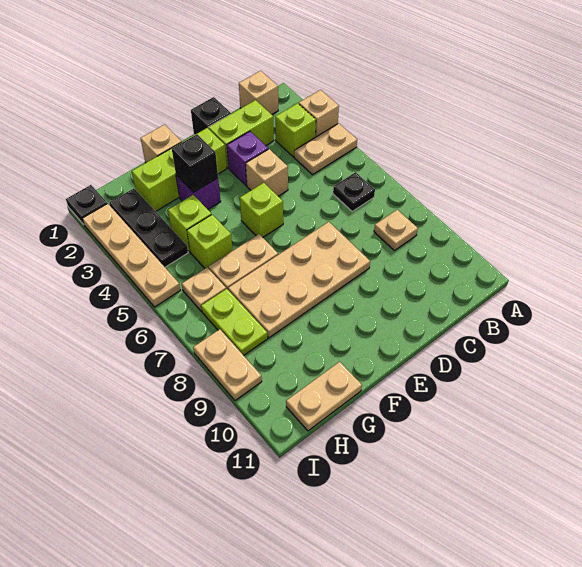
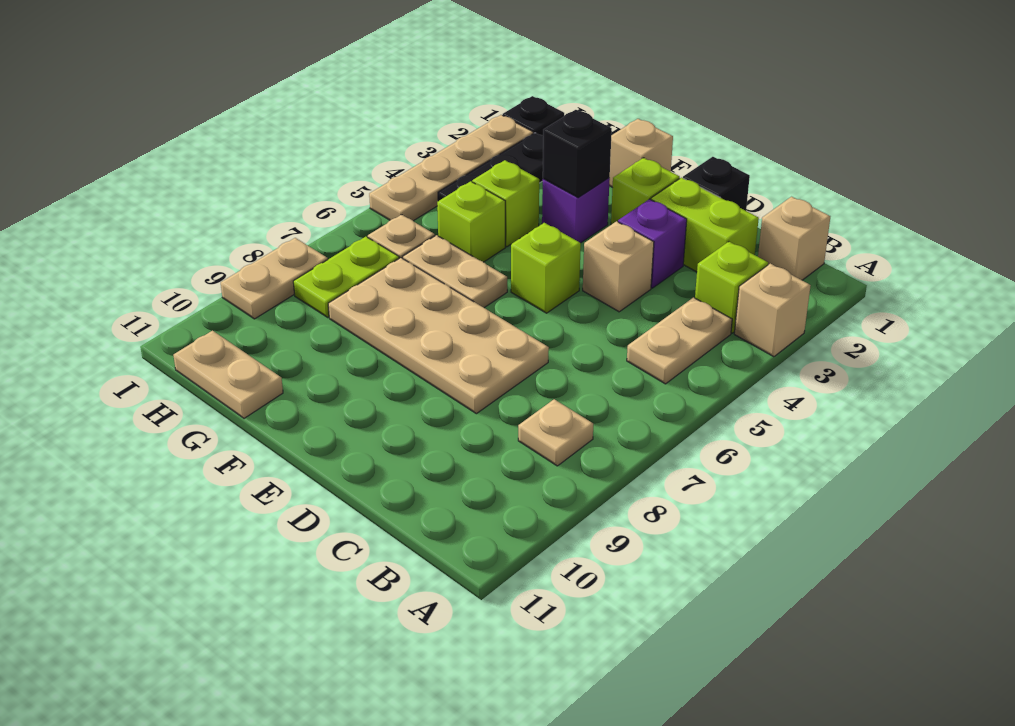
tan plate A4:B4 level 1 -> tan plate B4:B5 level 1
black plate B6 level 1 -> none
lime brick E2:G2 level 1 -> lime brick E2 level 1

